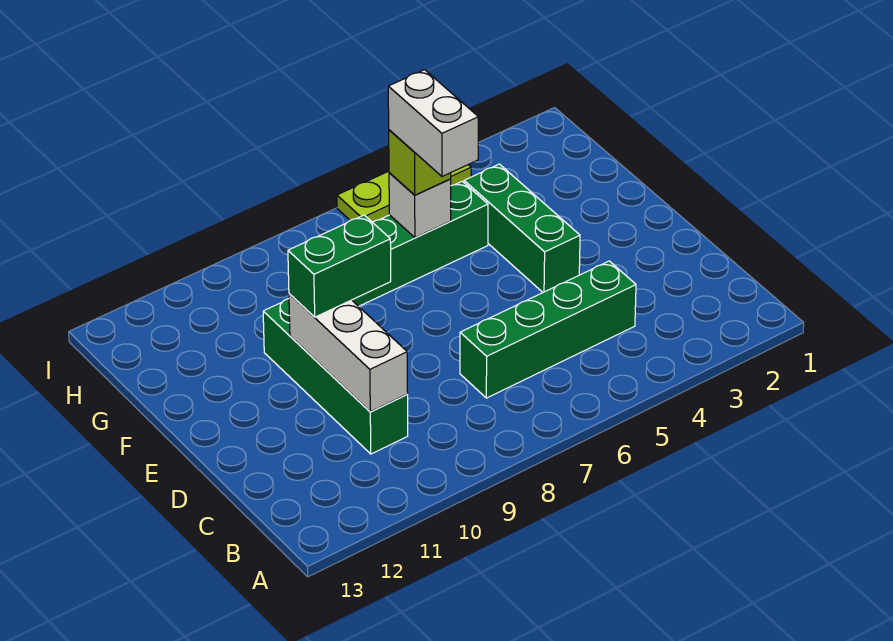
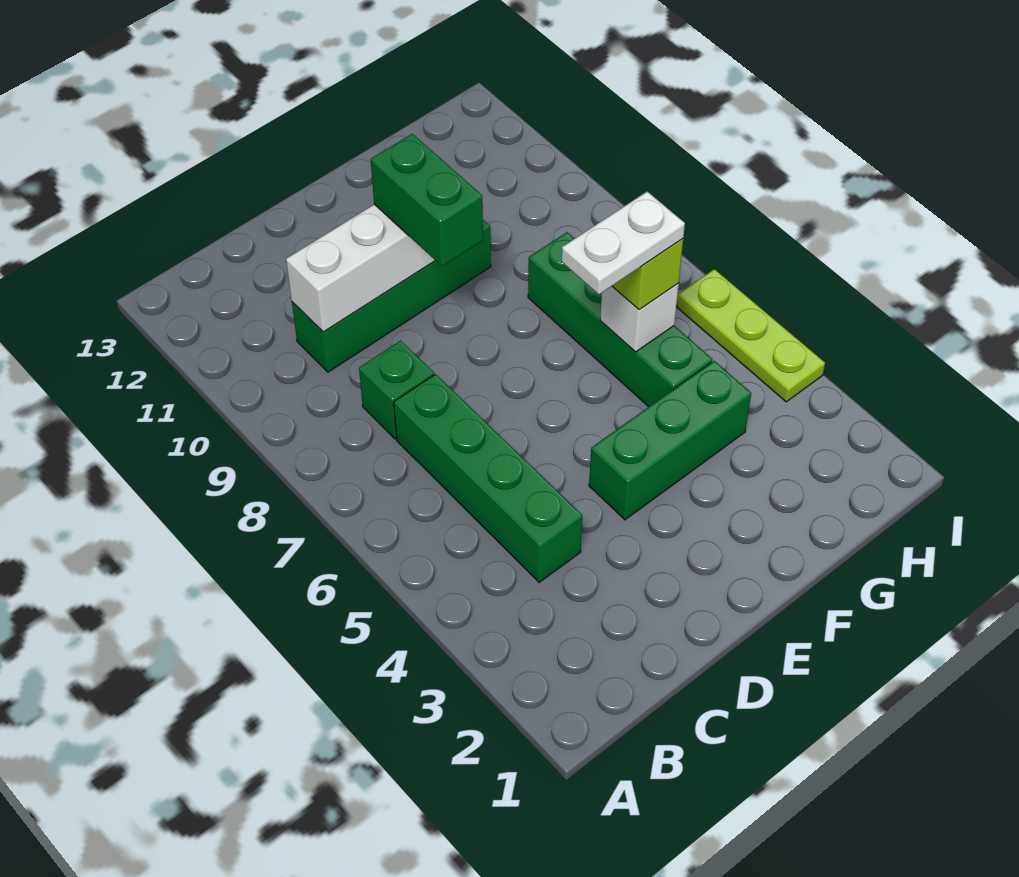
none -> green brick C8 level 1
white brick F6:G6 level 4 -> white plate F6:G6 level 4

